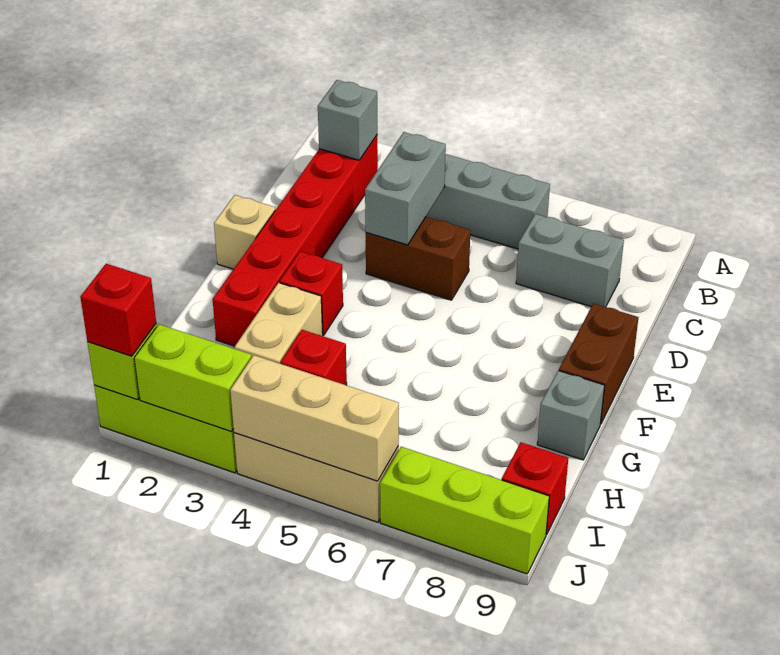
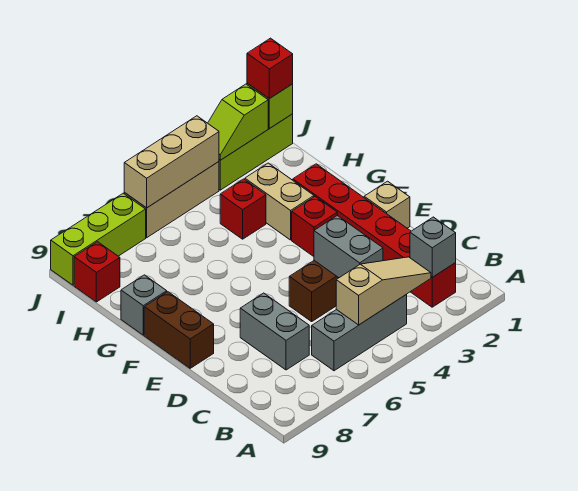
none -> tan slope B3:B5 level 2 top 5
grey brick C7:C8 level 1 -> grey brick C7:D7 level 1
lime brick J2:J3 level 2 -> lime slope J2:J3 level 2 top 2

